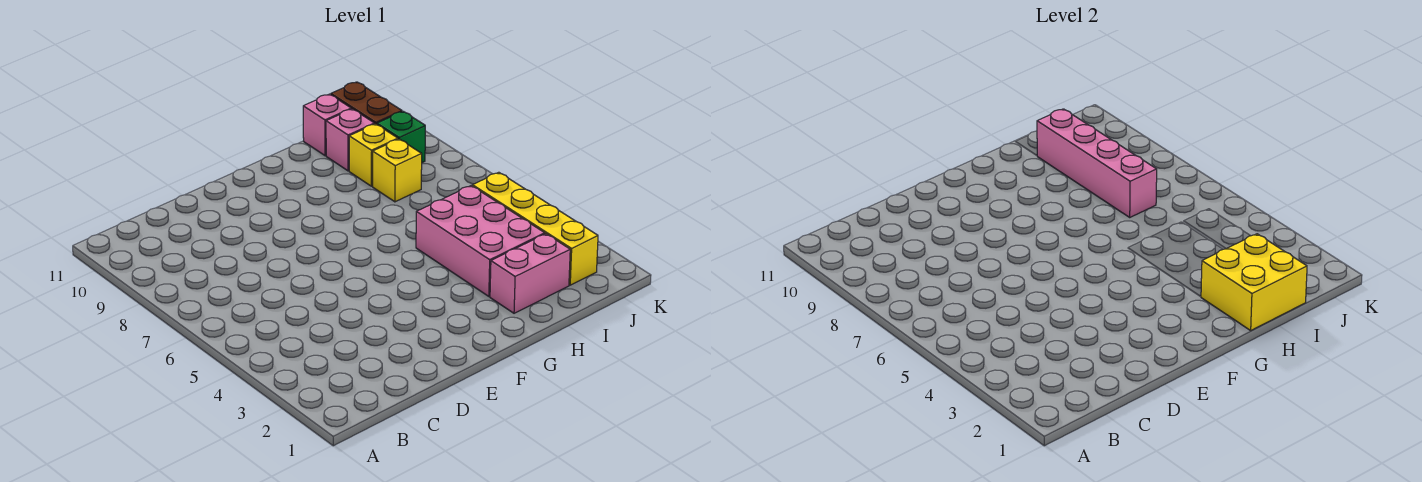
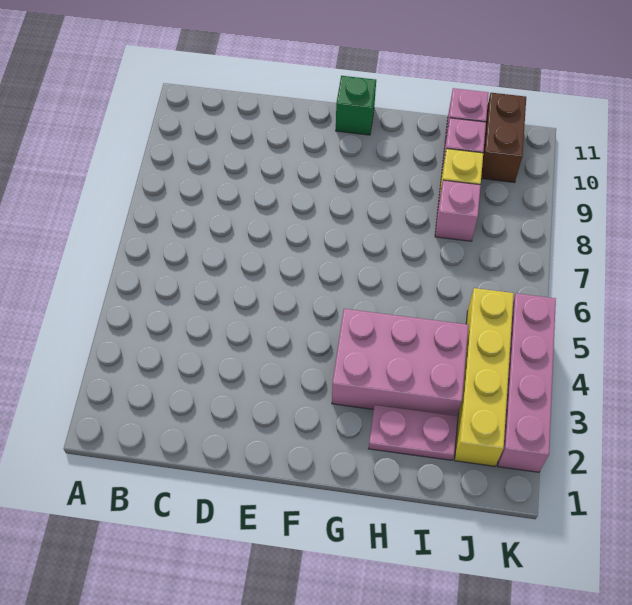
yellow brick H1:I2 level 2 -> none
pink brick H2:I2 level 1 -> pink plate H2:I2 level 1
pink brick H3:I5 level 1 -> pink brick G3:I4 level 1
pink brick I7:I10 level 2 -> pink brick K2:K5 level 1
yellow brick I8 level 1 -> pink brick I8 level 1
green brick J9 level 1 -> green brick F11 level 1

